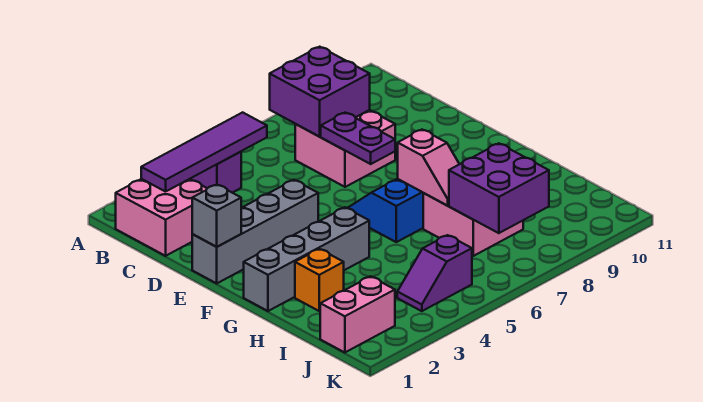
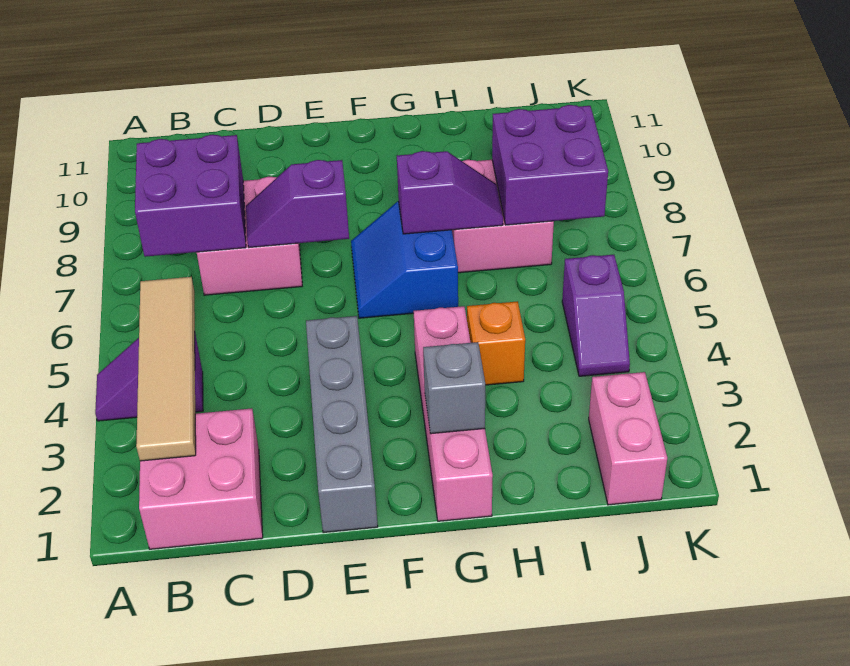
purple tile B2:B5 level 2 -> tan tile B2:B5 level 2
purple plate D7:E7 level 2 -> purple slope D7:E7 level 2 top E
grey brick E1 level 2 -> grey brick G2 level 2
grey brick G1:G4 level 1 -> pink brick G1:G4 level 1
pink slope G7:H7 level 2 top G -> purple slope G7:H7 level 2 top G
orange brick H2 level 1 -> orange brick H4 level 1

